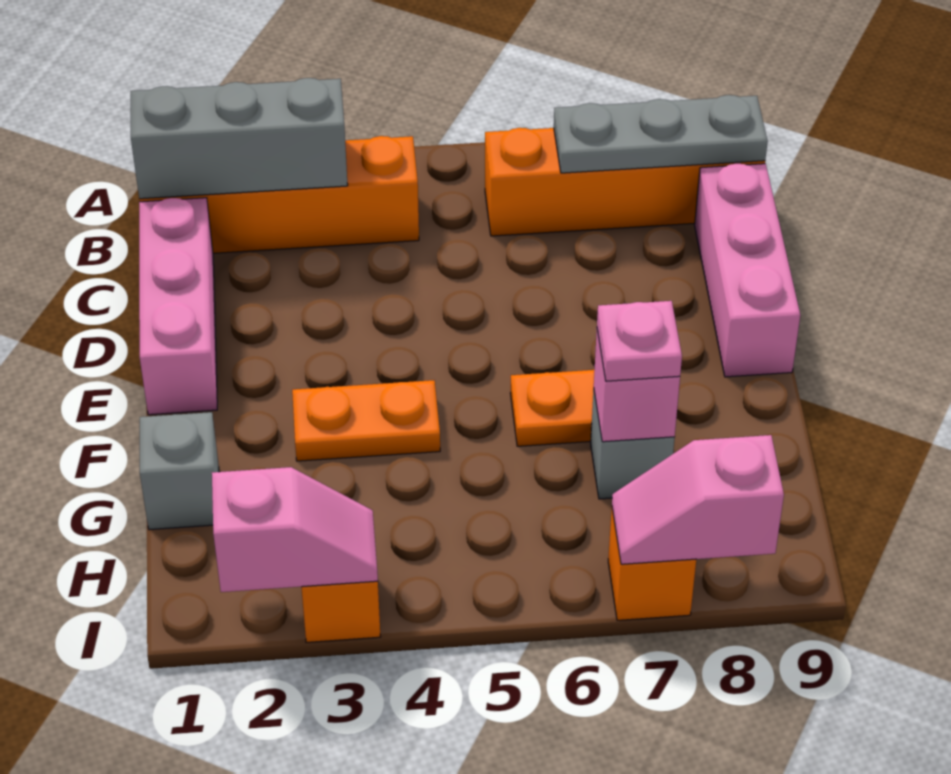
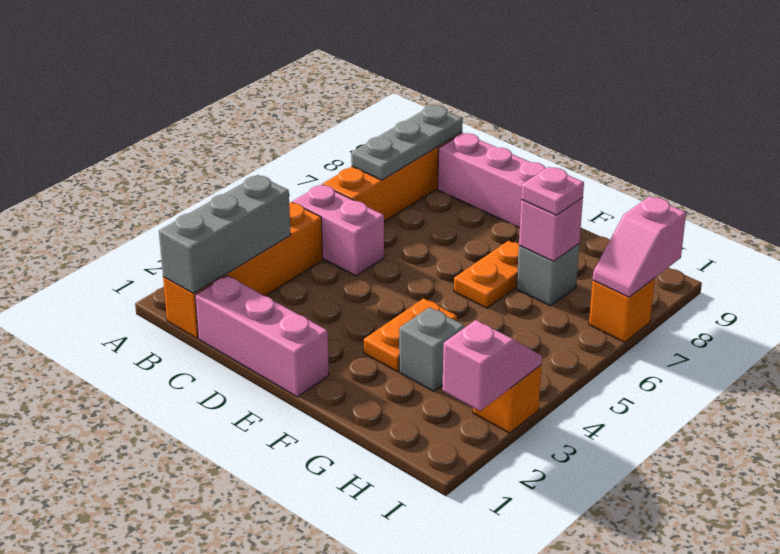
none -> pink brick B5:C5 level 1
grey brick G1 level 1 -> grey brick G3 level 1

